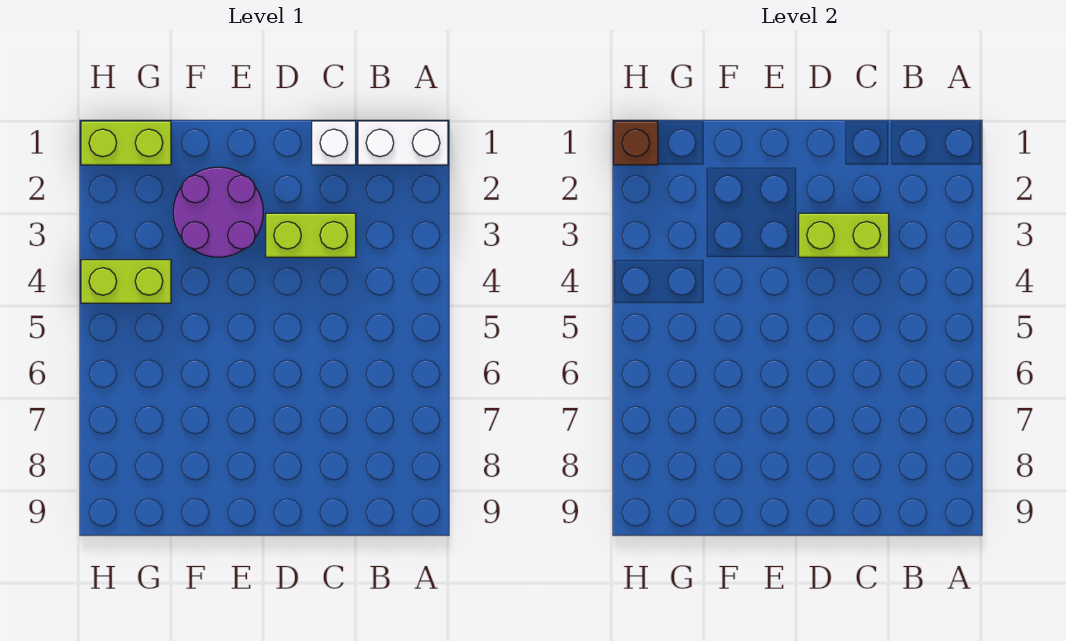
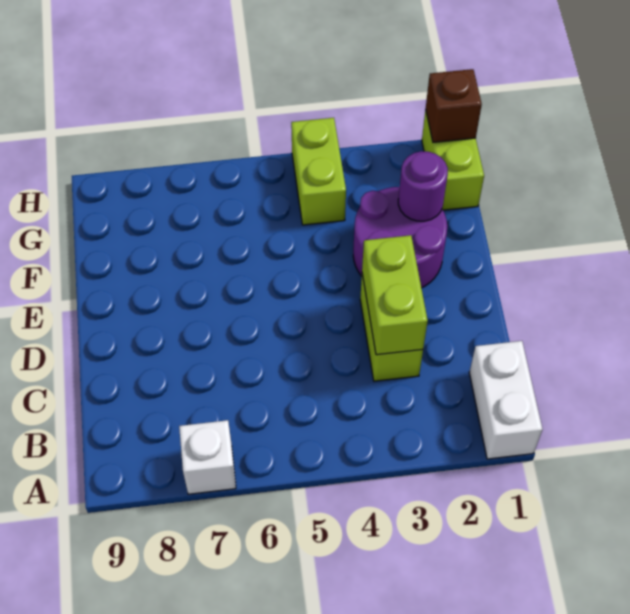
white brick C1 level 1 -> white brick A7 level 1
none -> purple round brick F2 level 2

